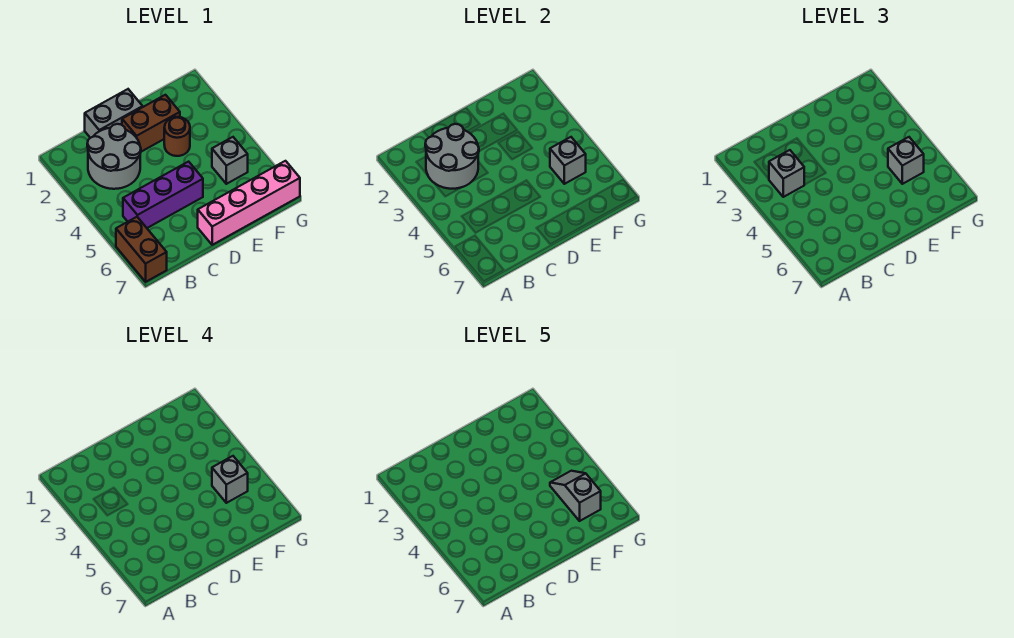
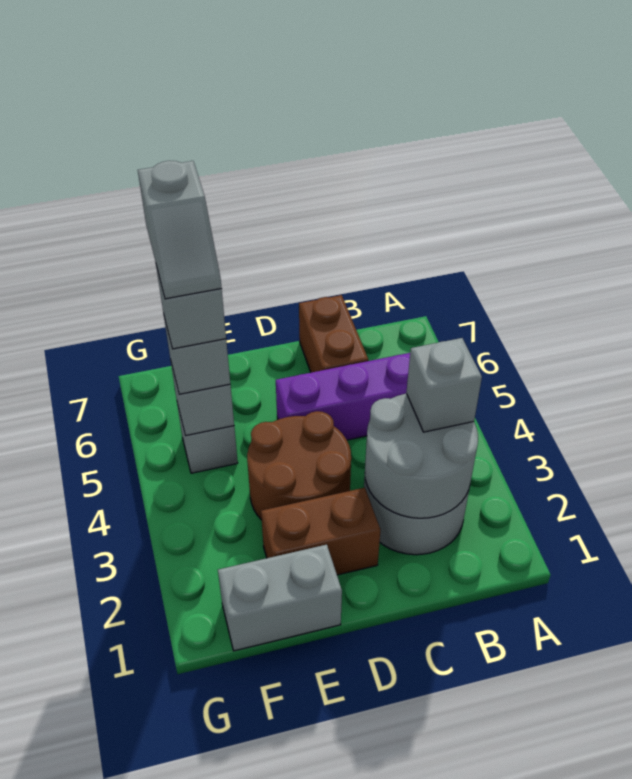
brown brick A6:A7 level 1 -> brown brick C6:C7 level 1
grey brick C1:D1 level 1 -> grey brick E1:F1 level 1
pink brick D7:G7 level 1 -> none
brown round brick E3 level 1 -> brown round brick D3:E4 level 1

